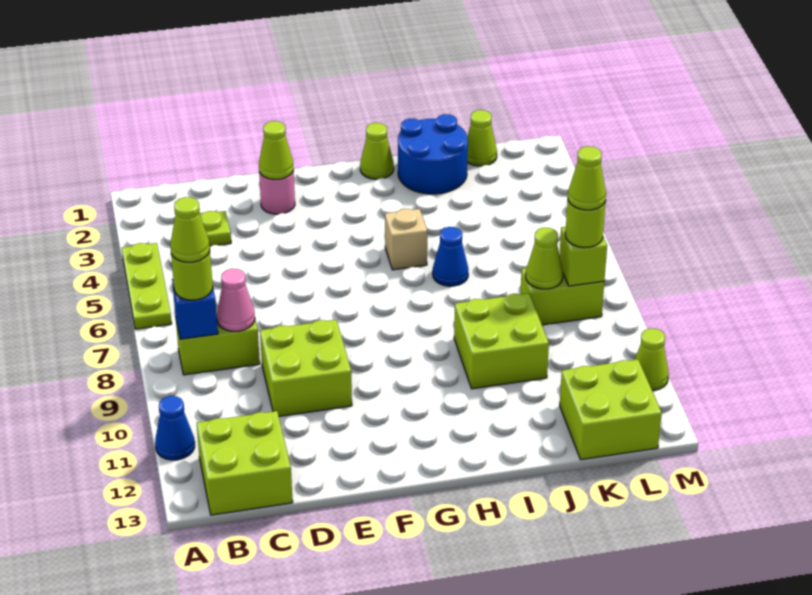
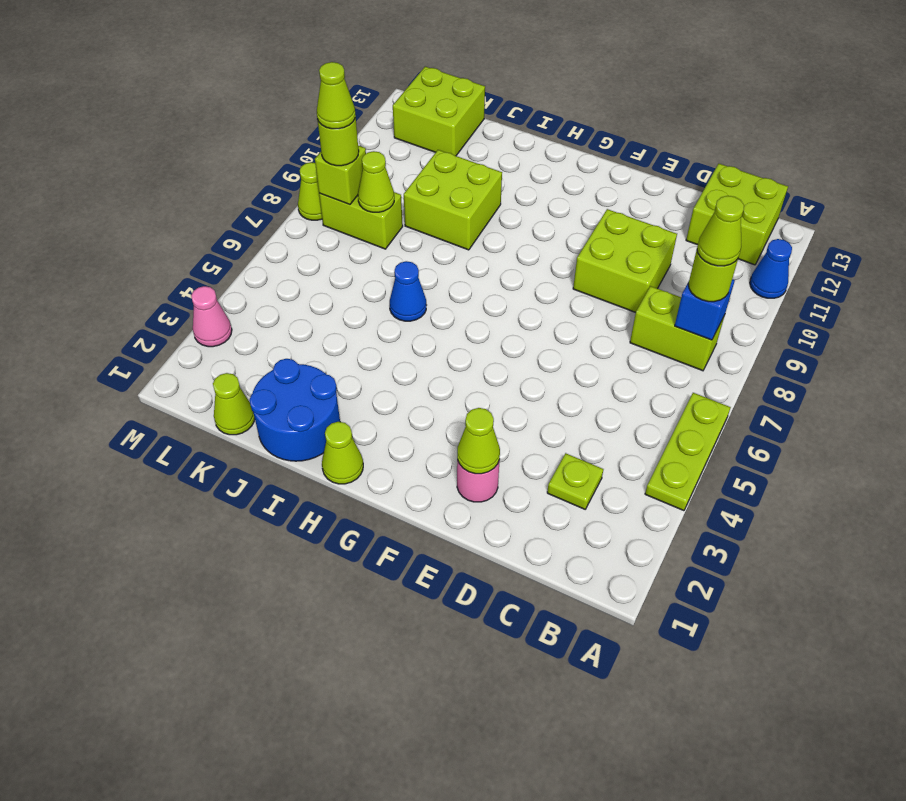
pink cone C8 level 2 -> pink cone M3 level 1
tan brick H5 level 1 -> none
lime cone M11 level 1 -> lime cone M8 level 1

